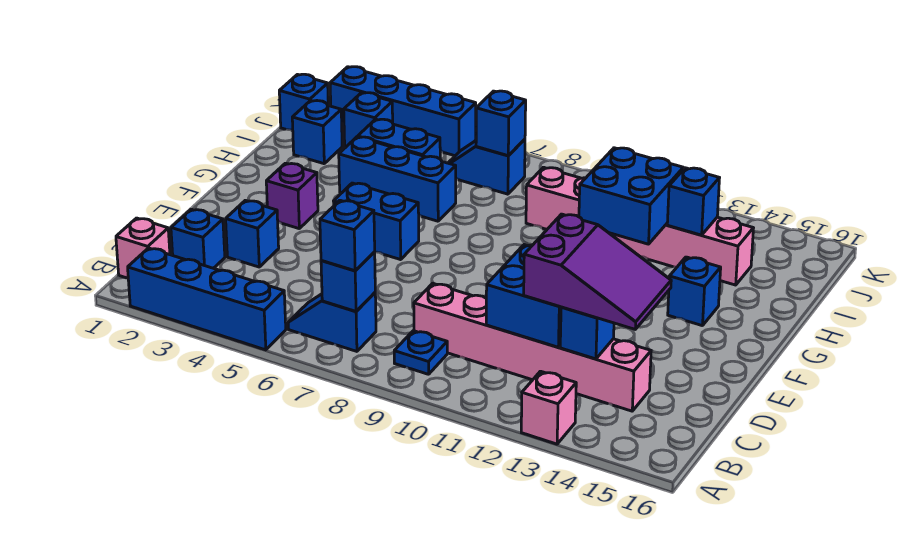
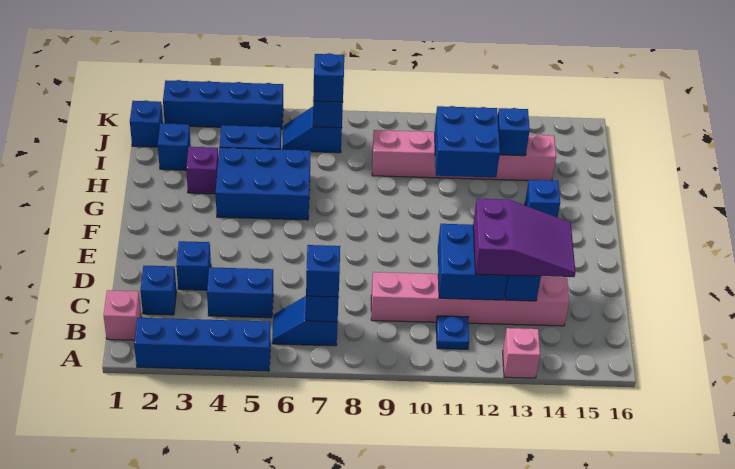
blue plate B9 level 1 -> blue plate B11 level 1
purple brick F3 level 1 -> purple brick H3 level 1
blue brick F5:F6 level 1 -> blue brick C4:C5 level 1
blue brick H4:H6 level 1 -> blue brick G4:H6 level 1
blue brick J3 level 1 -> blue brick J7 level 3

